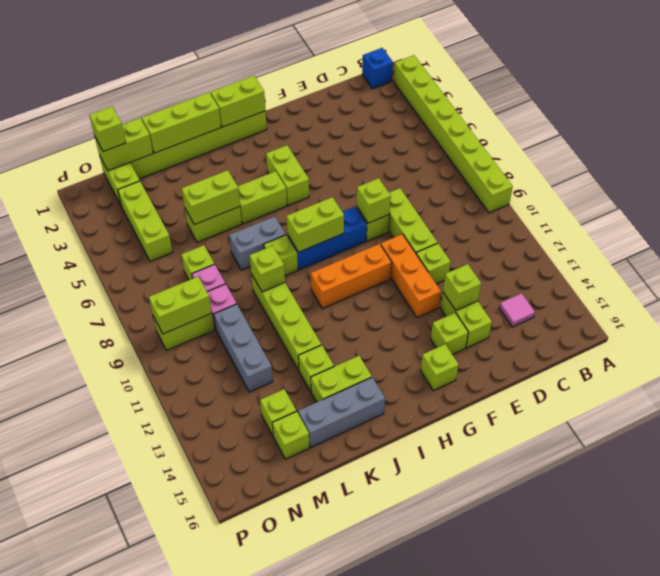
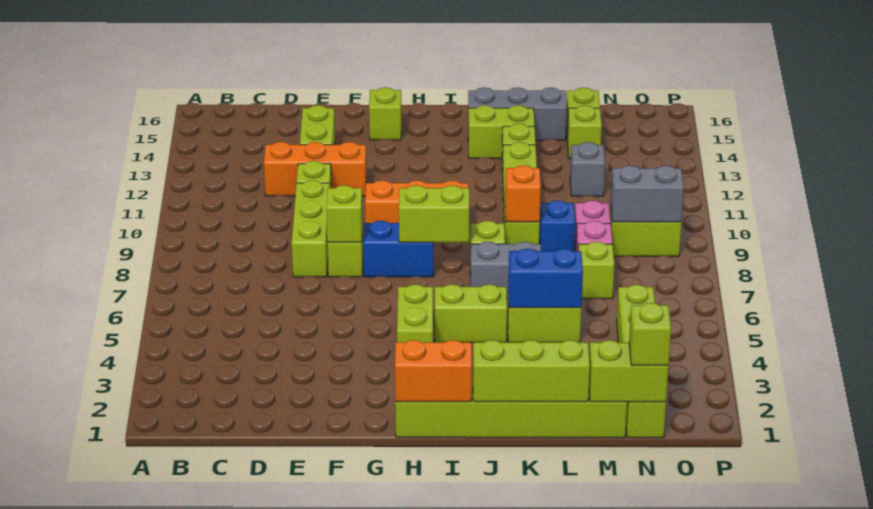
lime brick A2:A9 level 1 -> none
blue brick B1 level 1 -> blue brick L9 level 1
pink tile C14 level 1 -> none
lime brick E13 level 2 -> none
orange brick F10:F12 level 1 -> orange brick D12:F12 level 1
lime brick F14 level 1 -> none
blue brick G8:I8 level 1 -> blue brick G8:H8 level 1
lime brick H1:I1 level 2 -> orange brick H1:I1 level 2
lime brick K5:L5 level 2 -> blue brick K5:L5 level 2
lime brick K9 level 2 -> orange brick K9 level 2
grey brick M10:M12 level 1 -> grey brick M12 level 1
lime brick N9:O9 level 2 -> grey brick N9:O9 level 2

